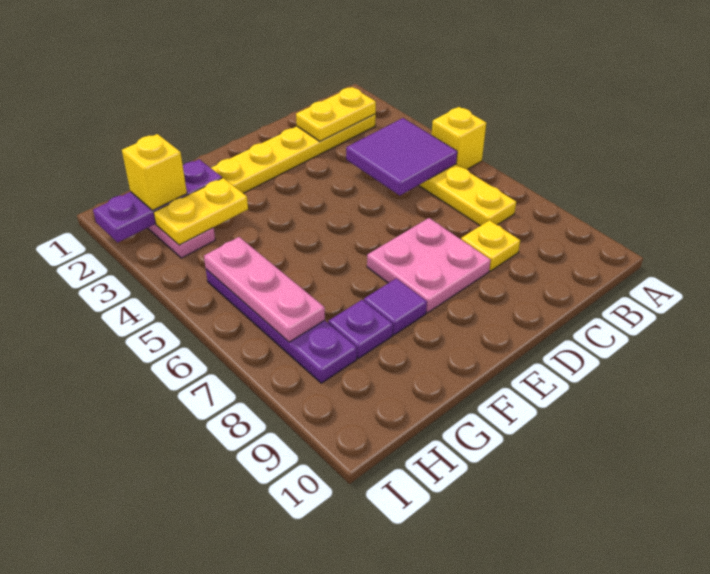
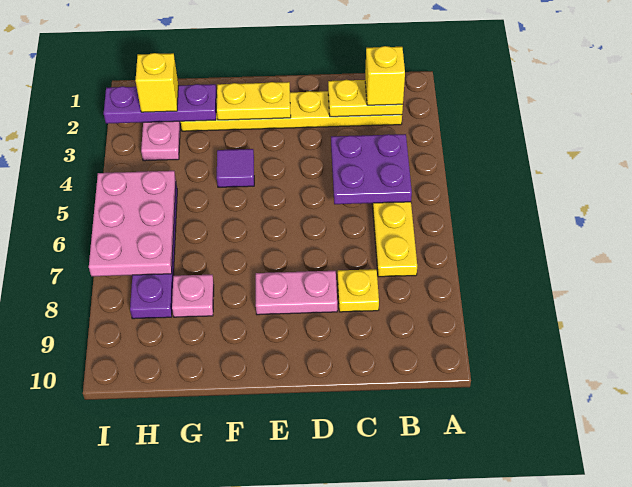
yellow brick A5 level 1 -> yellow brick B2 level 3
purple tile B4:C5 level 2 -> purple plate B4:C5 level 2
pink plate D7:E8 level 1 -> pink plate D8:E8 level 1
purple tile F8 level 1 -> purple tile F4 level 1
yellow plate G3:H3 level 2 -> yellow plate E2:F2 level 2
purple plate G8 level 1 -> pink plate G8 level 1
pink plate H5:H7 level 2 -> pink plate H5:I7 level 2

